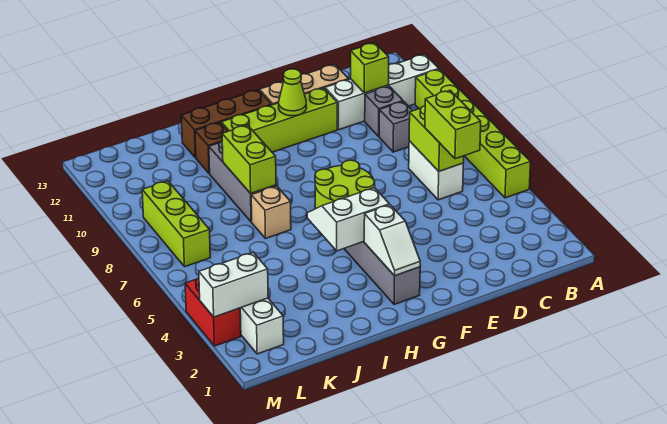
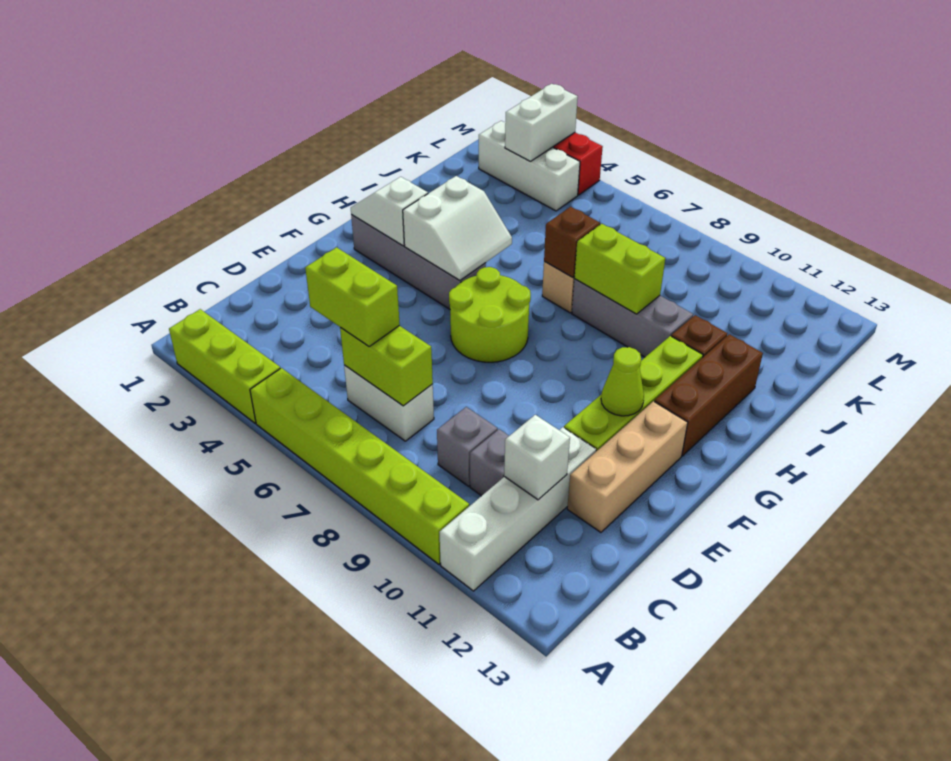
lime brick C11 level 2 -> white brick C11 level 2
none -> brown brick I7 level 2
lime brick L7:L9 level 1 -> lime brick A2:A4 level 1

